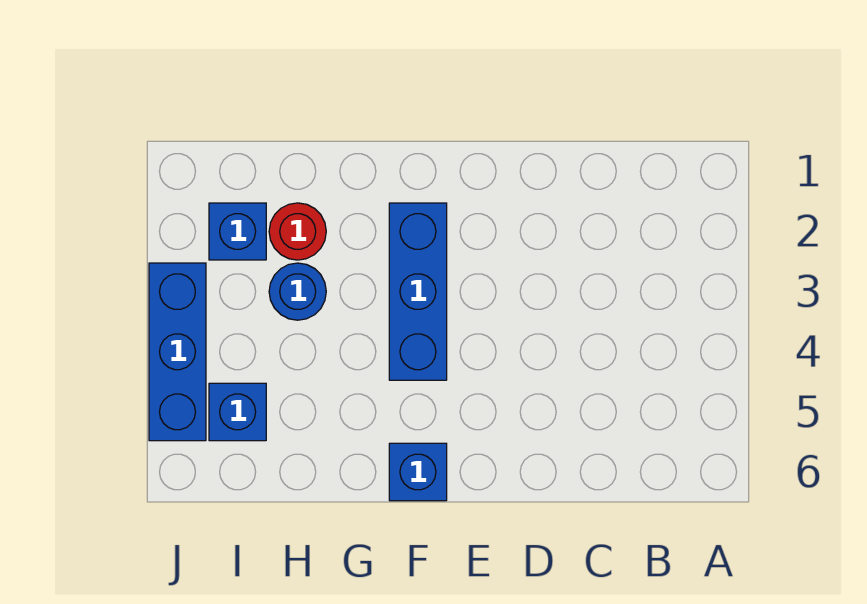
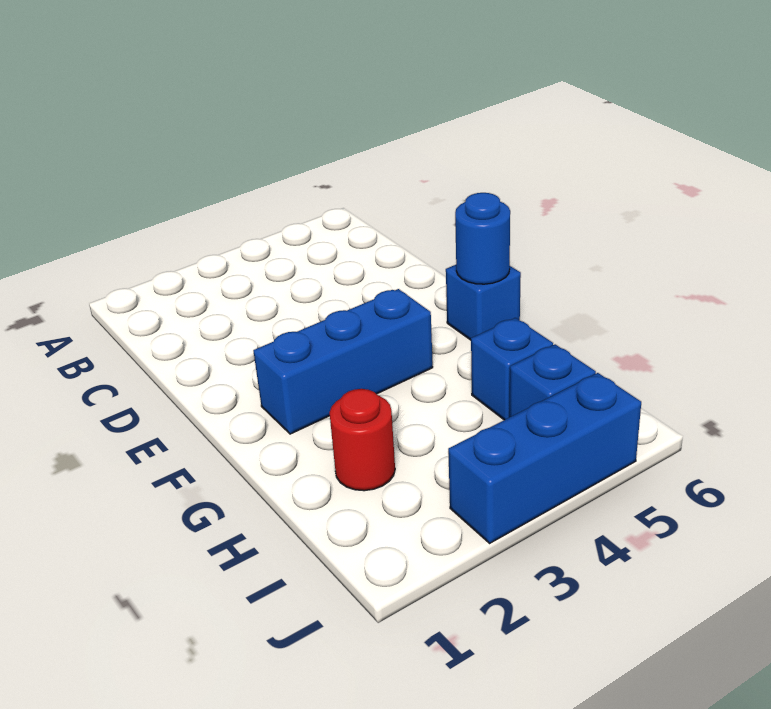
blue round brick H3 level 1 -> blue round brick F6 level 2
blue brick I2 level 1 -> blue brick H5 level 1

